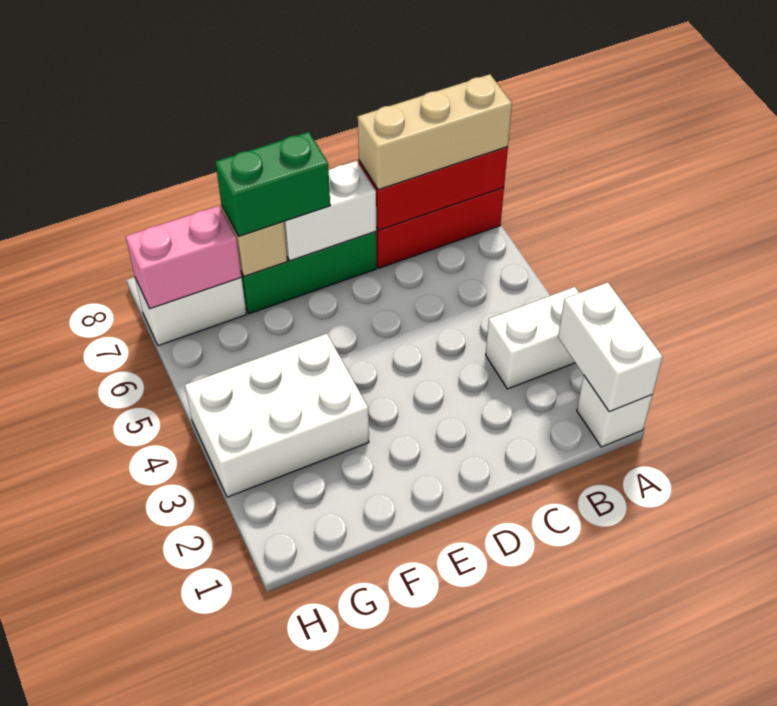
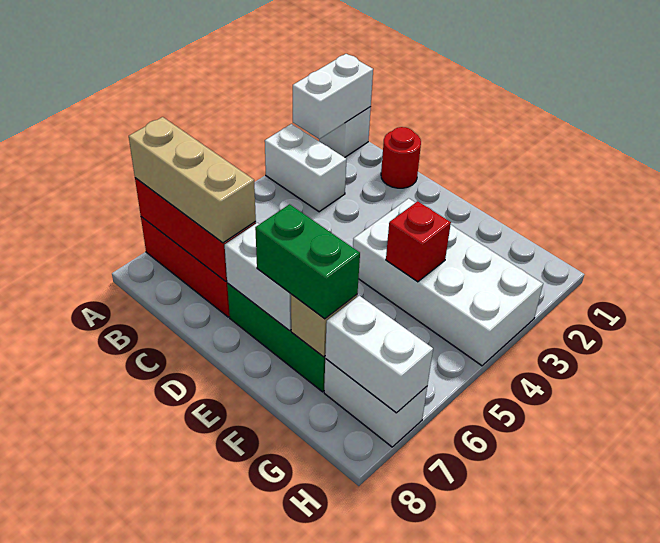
none -> red round brick C1 level 1
white brick F3:H4 level 1 -> white brick E3:H4 level 1
none -> red brick F4 level 2
pink brick G7:H7 level 2 -> white brick G7:H7 level 2

